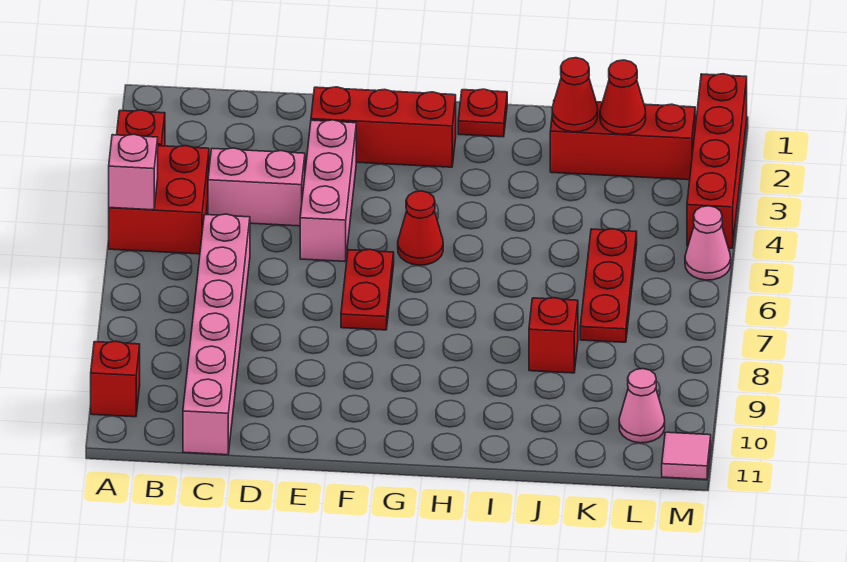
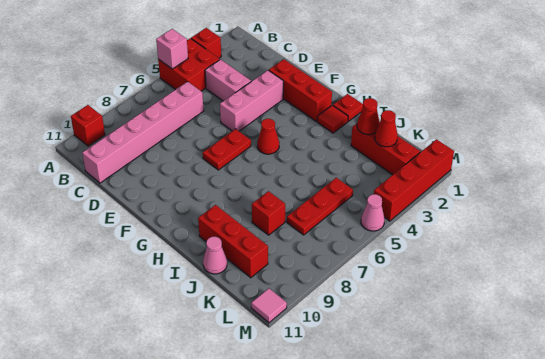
none -> red tile H2 level 1
none -> red brick I10:K10 level 1
pink cone L10 level 1 -> pink cone J11 level 1

